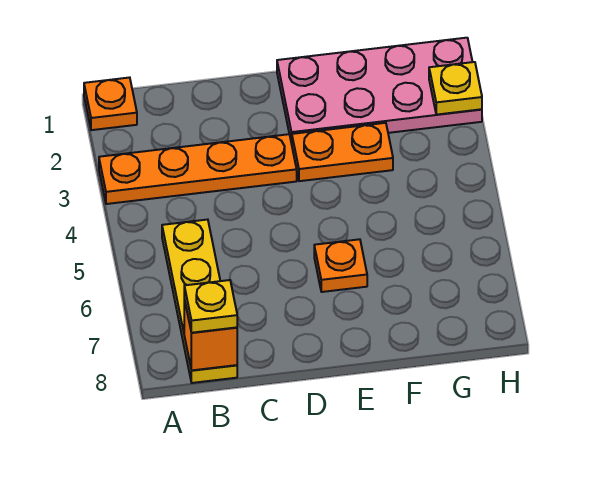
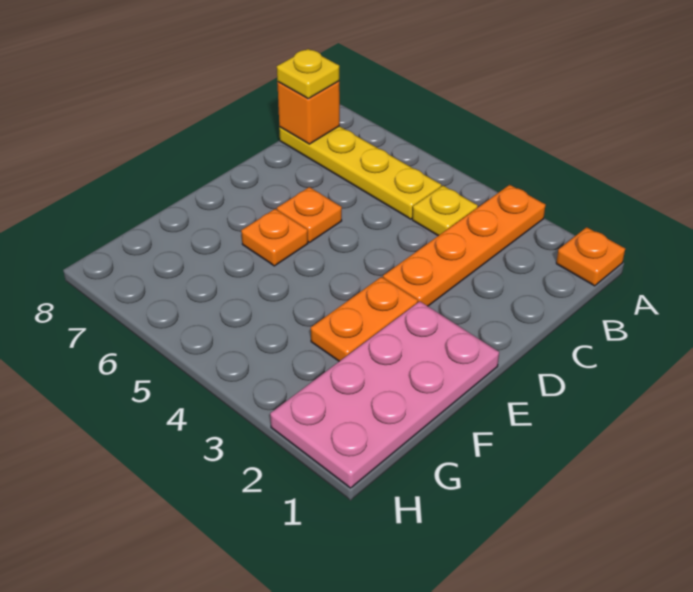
none -> orange plate D6 level 1
yellow plate H2 level 2 -> yellow plate B4 level 1

